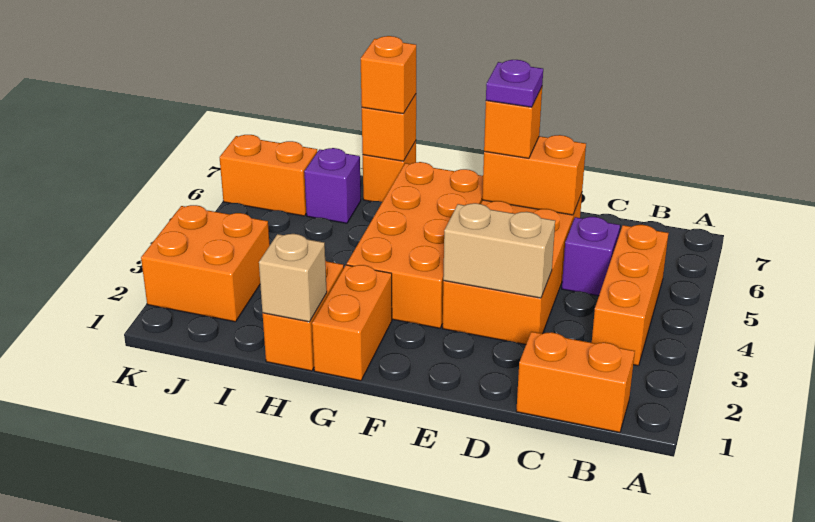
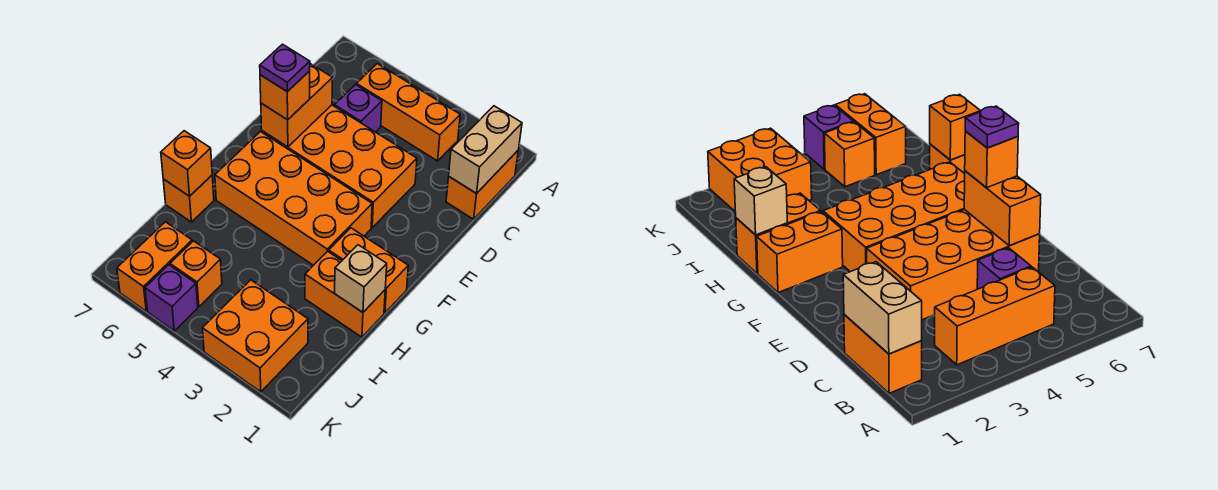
tan brick D3:E3 level 2 -> tan brick B1:C1 level 2
orange brick H7 level 3 -> orange brick J5 level 1
purple brick I6 level 1 -> purple brick K5 level 1

